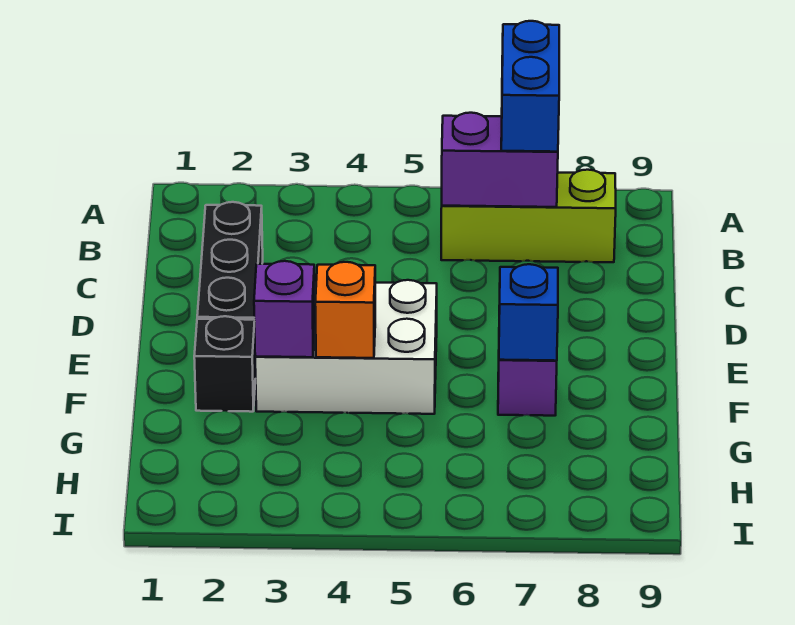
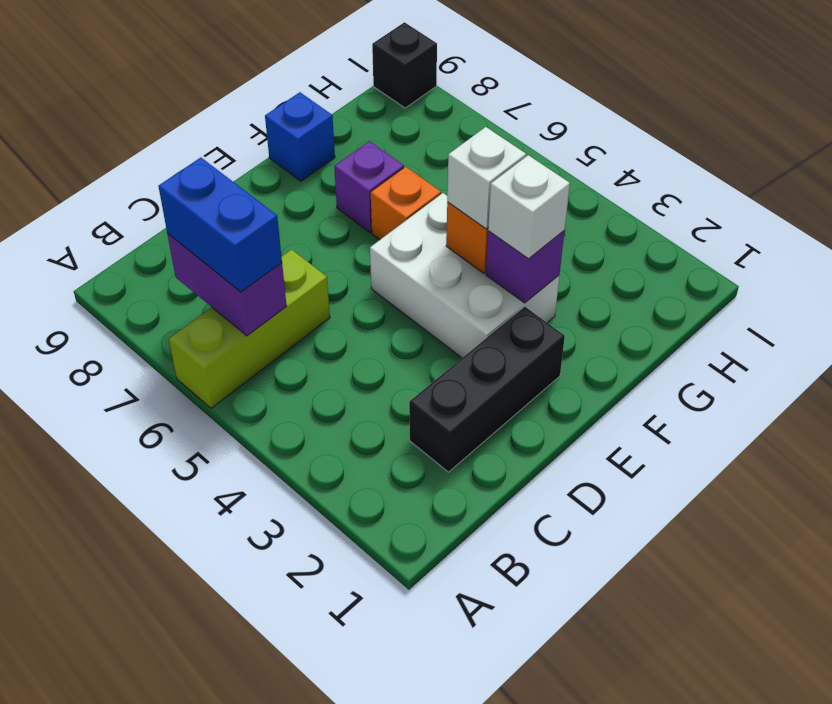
blue brick A7:B7 level 3 -> blue brick B6:B7 level 3
lime brick B6:B8 level 1 -> lime brick A6:C6 level 1
black brick F2 level 1 -> black brick I9 level 1
none -> white brick F3 level 3
none -> white brick F4 level 3
none -> orange brick F6 level 1
blue brick F7 level 2 -> blue brick F9 level 1

